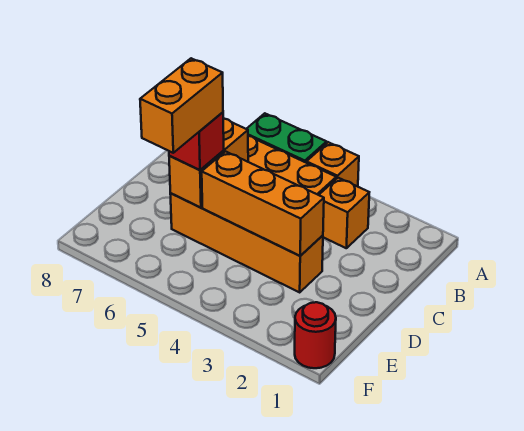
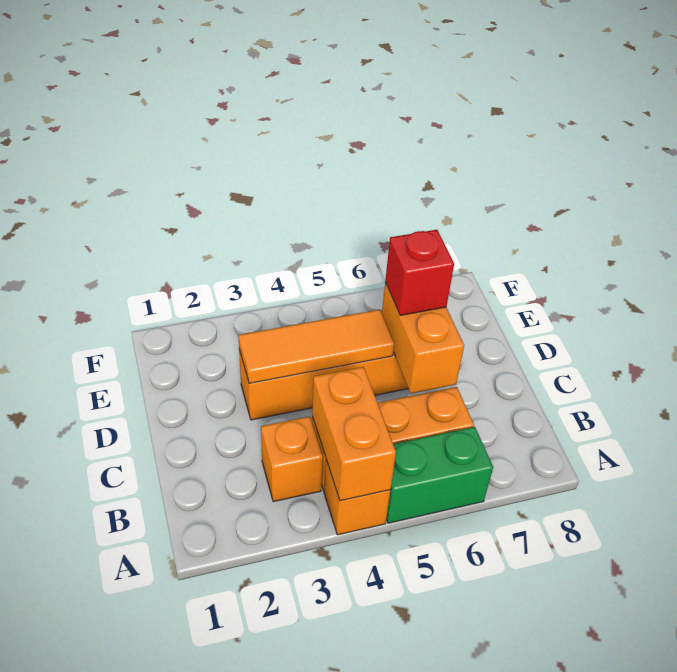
orange brick D3:D5 level 2 -> orange tile D3:D5 level 2
orange brick D6:E6 level 4 -> orange brick A4:B4 level 2
red round brick F1 level 1 -> none

